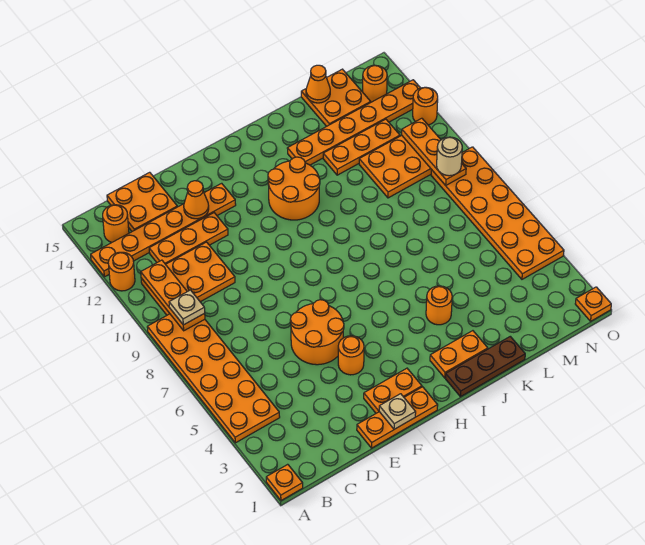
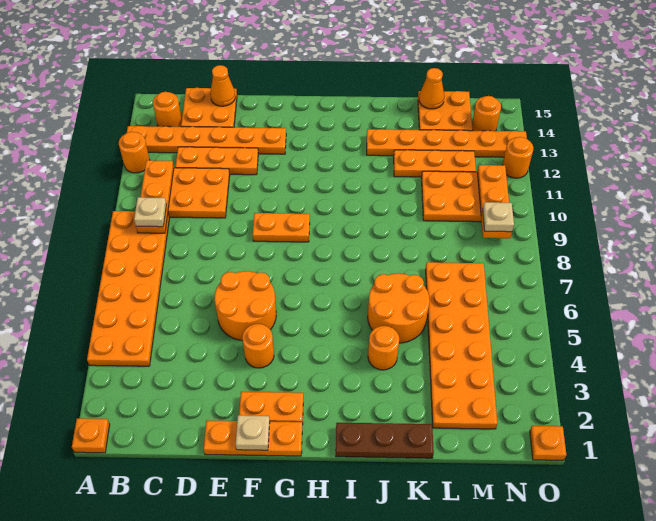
orange cone E13 level 2 -> orange cone D15 level 2
orange round brick H11:I12 level 1 -> orange round brick J5:K6 level 1
orange plate I2:J2 level 1 -> orange plate F9:G9 level 1
orange plate N4:O9 level 1 -> orange plate L2:M7 level 1
tan round brick N9 level 3 -> tan plate N9 level 3

